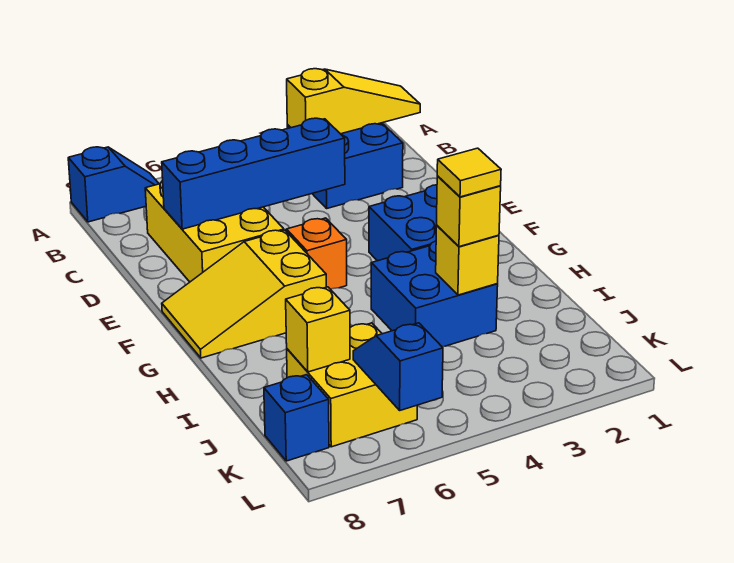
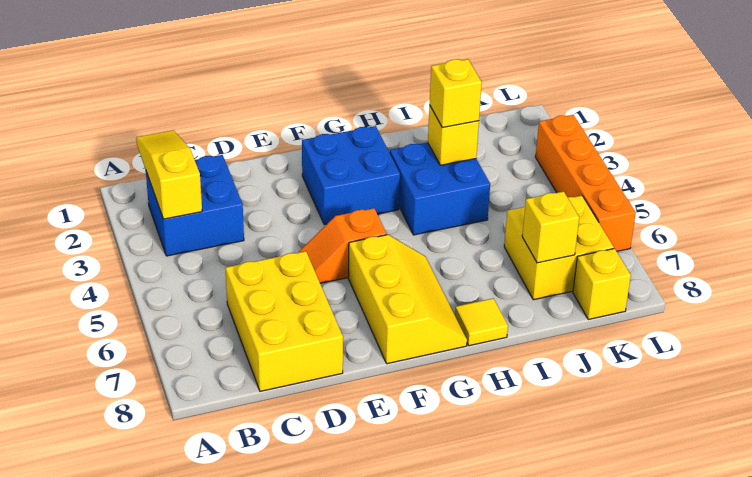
blue slope A7:A8 level 1 top 8 -> none
yellow brick C6:E7 level 1 -> yellow brick C6:D8 level 1
blue brick D4:D7 level 2 -> none
yellow slope F6:G8 level 1 top 6 -> yellow slope F6:G8 level 1 top F
yellow tile I3 level 4 -> yellow tile H8 level 1
blue slope K6:L6 level 2 top L -> none
blue brick K8 level 1 -> yellow brick K8 level 1
none -> orange brick L3:L6 level 1

